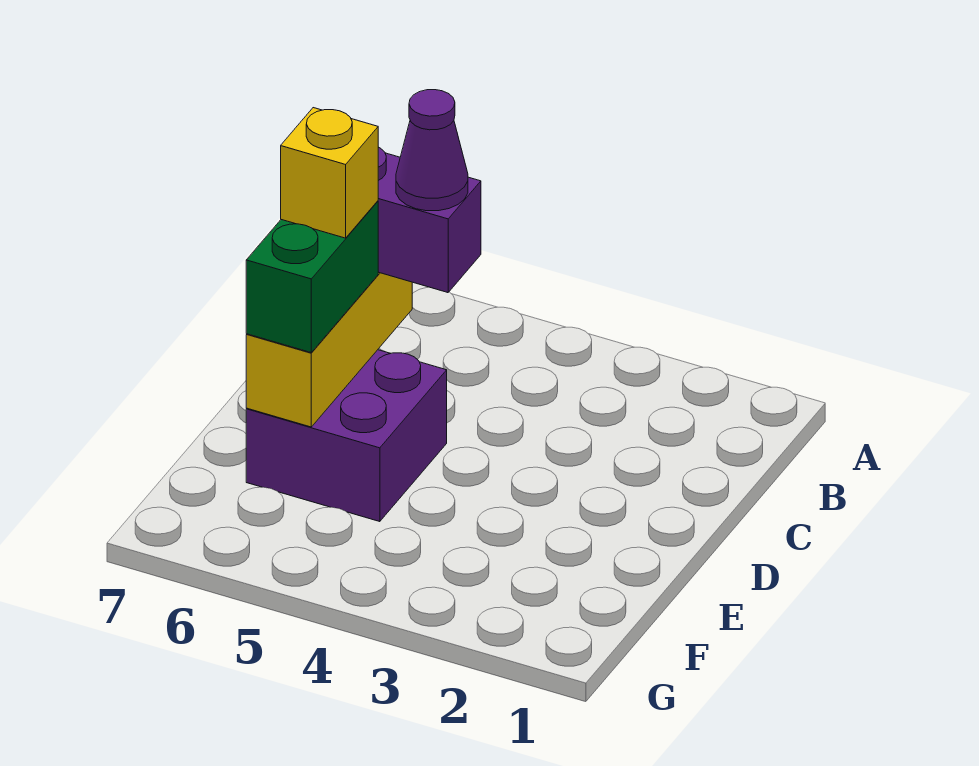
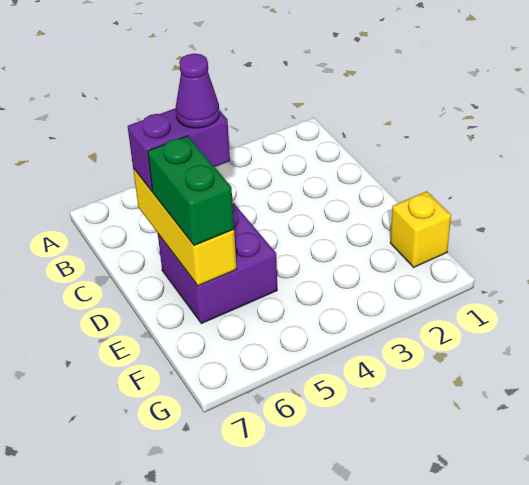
yellow brick D6 level 4 -> yellow brick F1 level 1

